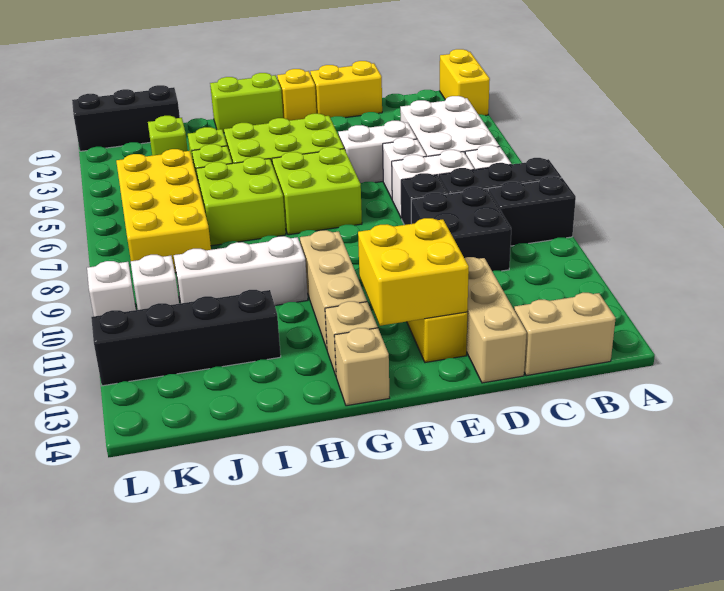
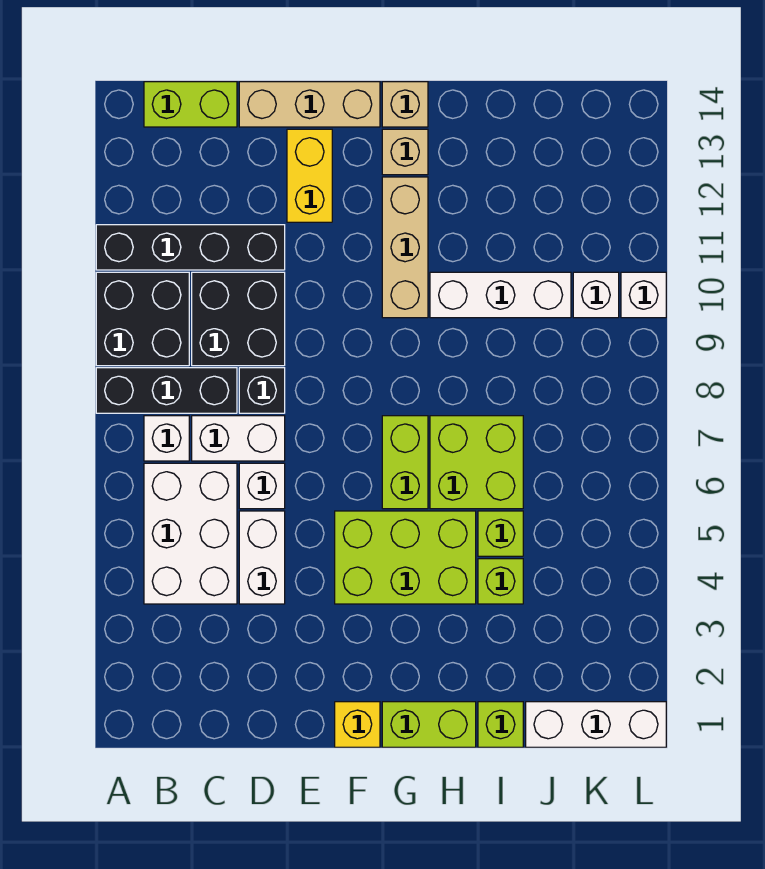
yellow brick A1:A2 level 1 -> none
black brick A9:B9 level 1 -> black brick A9:B10 level 1
tan brick B14:C14 level 1 -> lime brick B14:C14 level 1
yellow brick D1:E1 level 1 -> none
white brick D5:E5 level 1 -> white brick D4:D5 level 1
tan brick D12:D14 level 1 -> tan brick D14:F14 level 1
yellow brick E12:F13 level 2 -> none
lime brick F6:G7 level 1 -> lime brick G6:G7 level 1
black brick I12:L12 level 1 -> black brick A11:D11 level 1
black brick J1:L1 level 1 -> white brick J1:L1 level 1
lime brick J3 level 1 -> lime brick I1 level 1
yellow brick J5:K8 level 1 -> none

